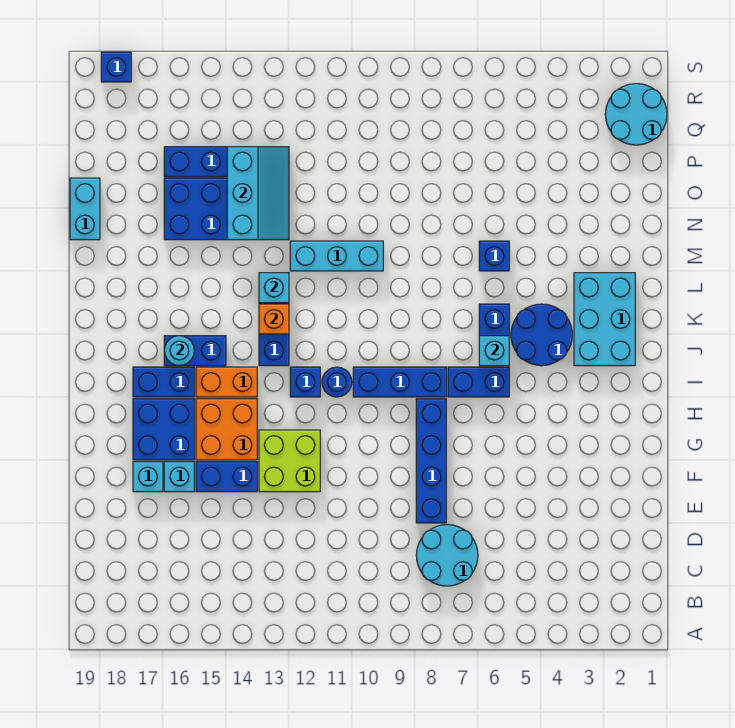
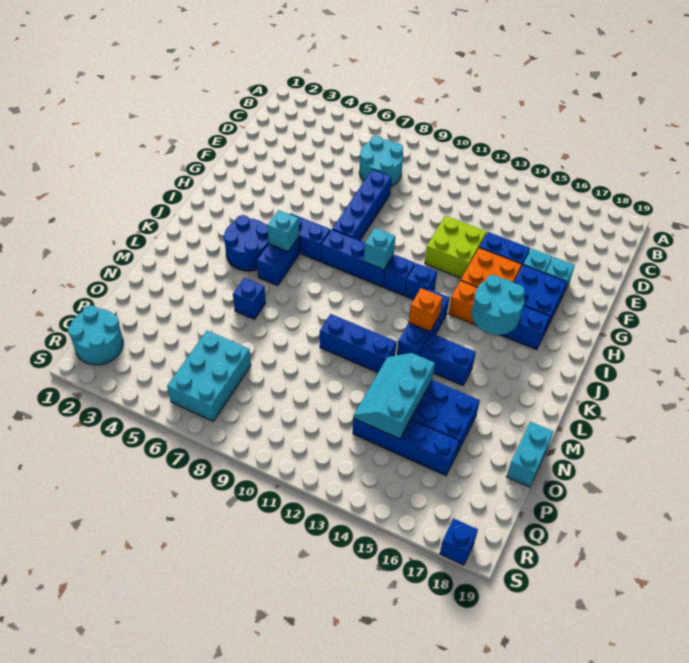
blue round brick I11 level 1 -> blue brick I11 level 1
cyan brick J2:L3 level 1 -> cyan brick P6:R7 level 1
blue brick J15:J16 level 1 -> blue brick L14:L15 level 1
cyan round brick J16 level 2 -> cyan round brick I15:J16 level 2
cyan brick L13 level 2 -> cyan brick I10 level 2
cyan brick M10:M12 level 1 -> blue brick M10:M12 level 1

